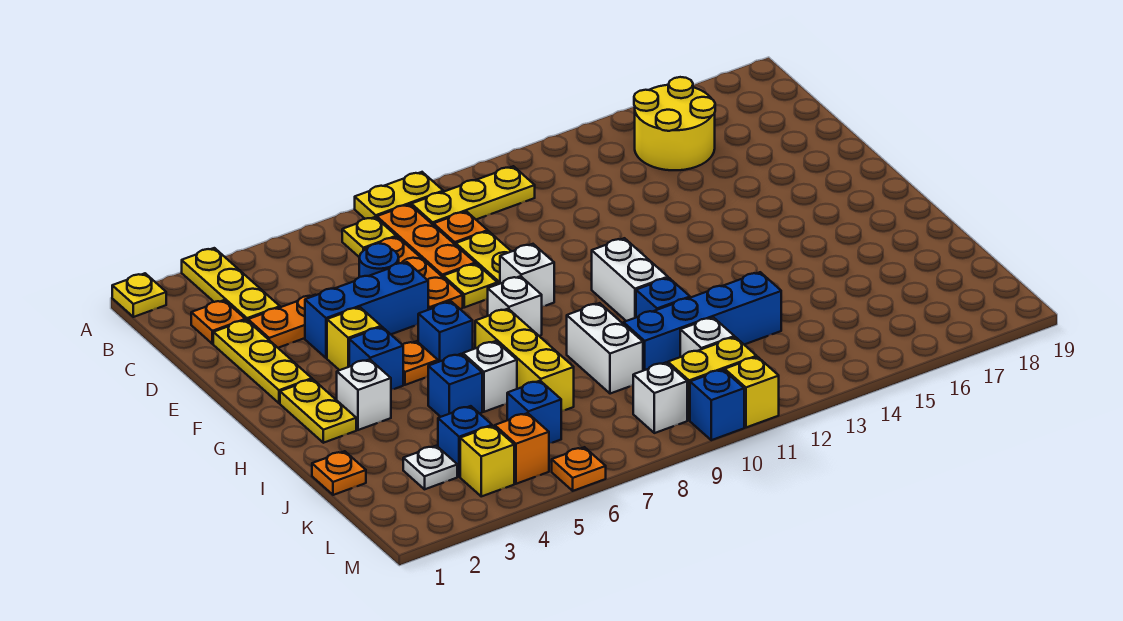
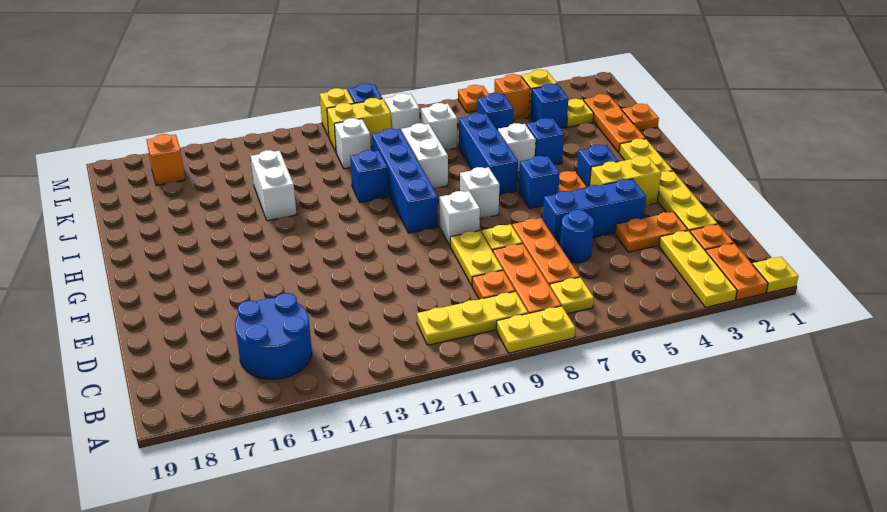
none -> orange plate A2:B2 level 1
yellow round brick B15:C16 level 1 -> blue round brick B15:C16 level 1
yellow brick F4 level 1 -> yellow brick F3:F4 level 1
white brick G11:H11 level 1 -> white brick I14:J14 level 1
white brick H3 level 1 -> white brick K8 level 1
yellow brick H7:J7 level 1 -> blue brick H7:J7 level 1
none -> orange plate I2:K2 level 1
blue brick J10:J13 level 1 -> blue brick G10:J10 level 1
white plate K3 level 1 -> yellow plate K3 level 1
none -> orange brick L17 level 1

